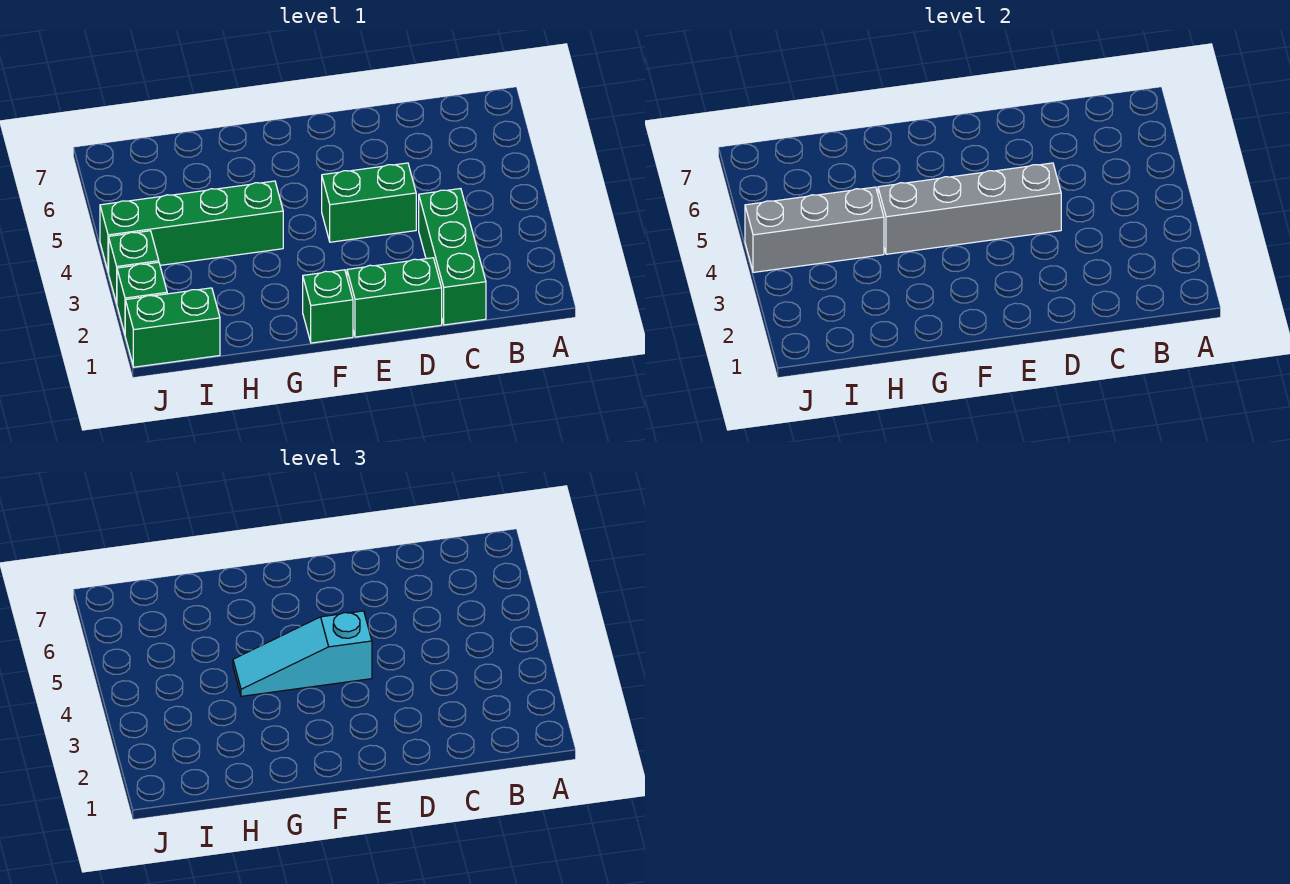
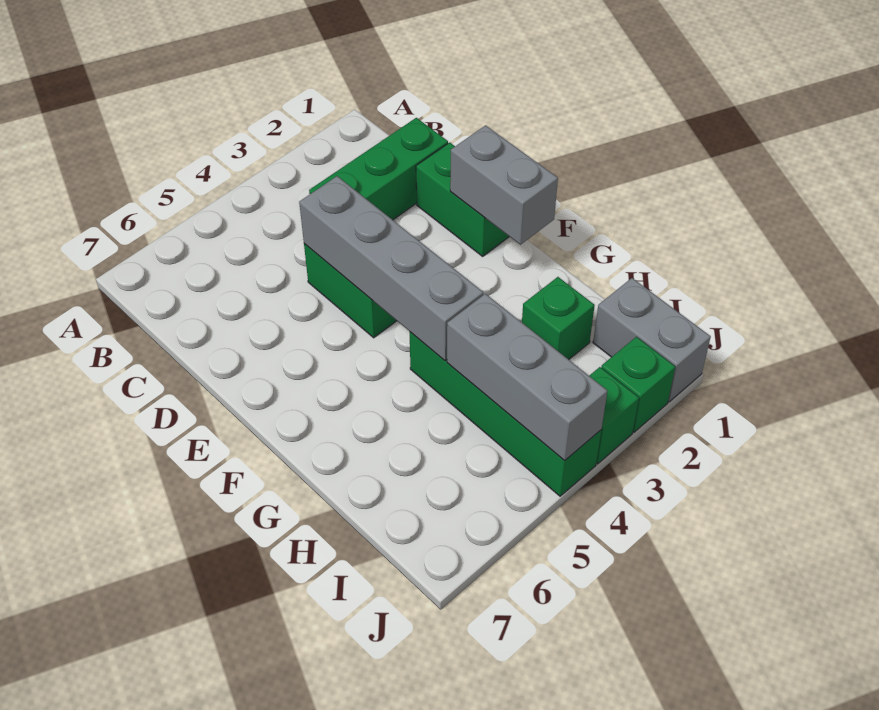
none -> grey brick E1:F1 level 2
cyan slope E4:G4 level 3 top E -> none
green brick F1 level 1 -> green brick H2 level 1
green brick I1:J1 level 1 -> grey brick I1:J1 level 1

